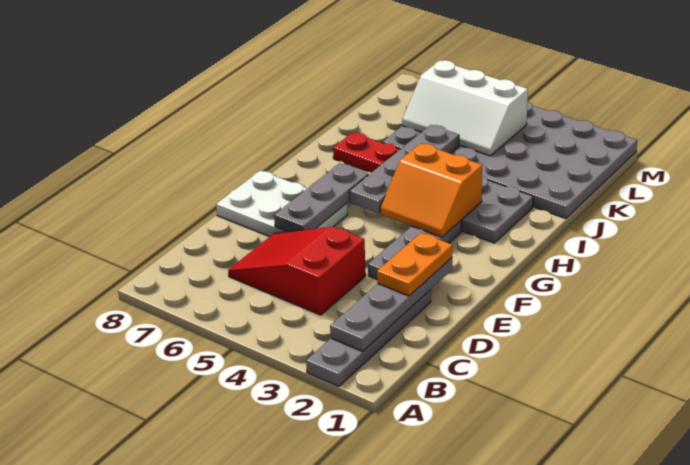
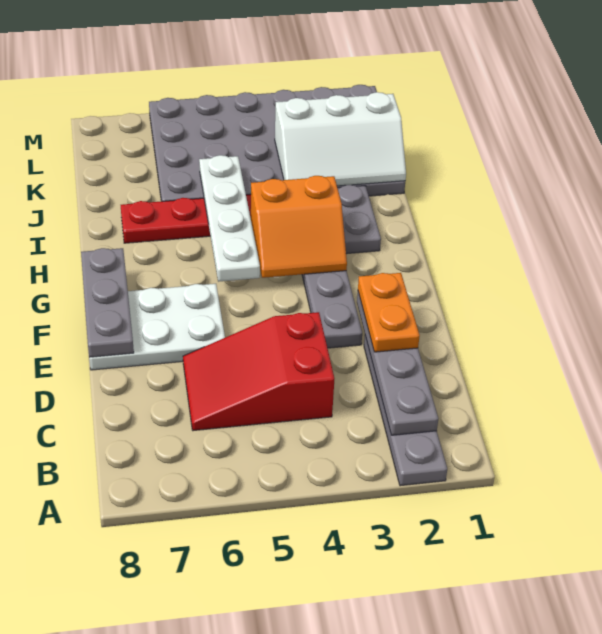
grey plate E6:G6 level 2 -> grey plate E8:G8 level 2
grey plate G5:J5 level 2 -> white plate G5:J5 level 2
white slope K4:L6 level 2 top L -> white slope J1:K3 level 2 top K

